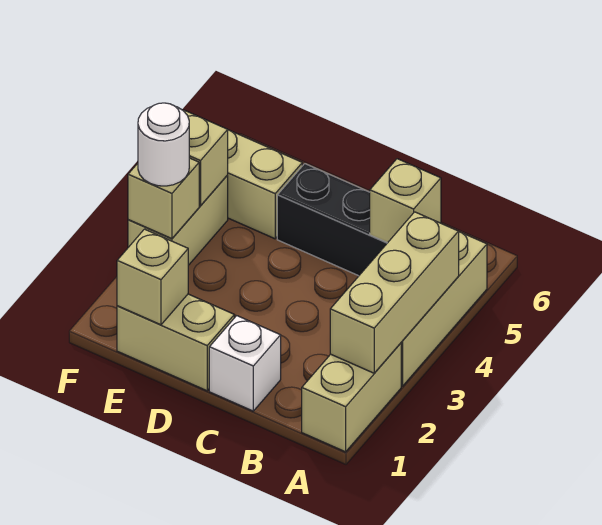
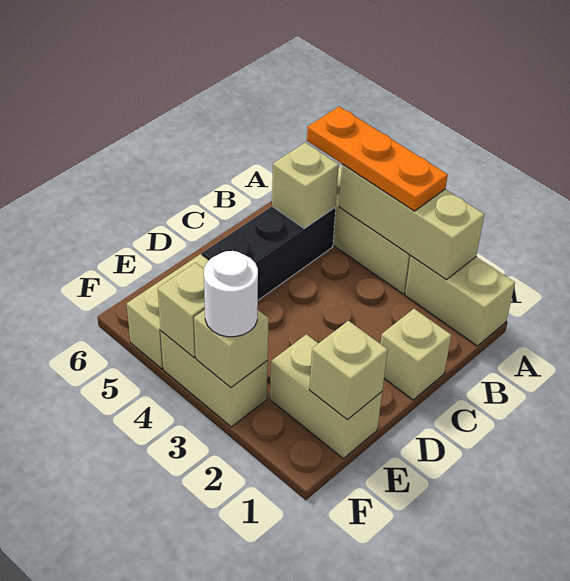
none -> orange plate A3:A5 level 3
white brick C1 level 1 -> tan brick C1 level 1
tan brick D1:E1 level 1 -> tan brick E1:E2 level 1

